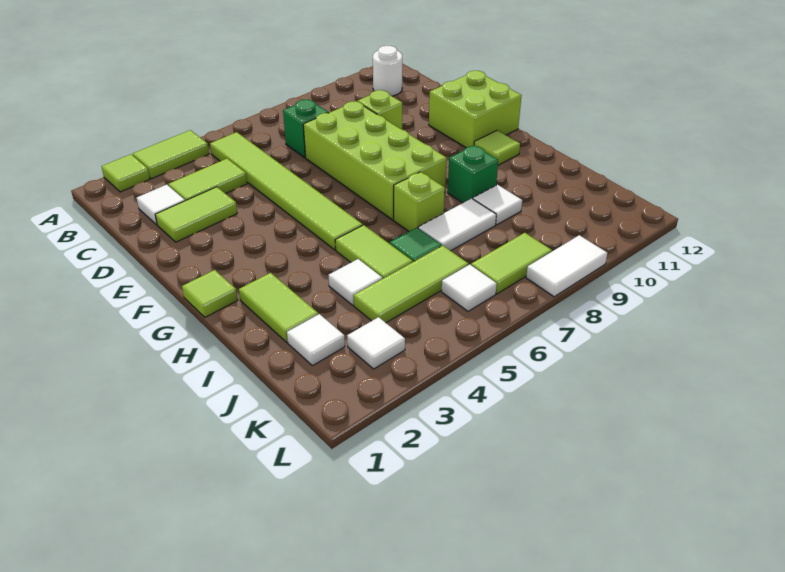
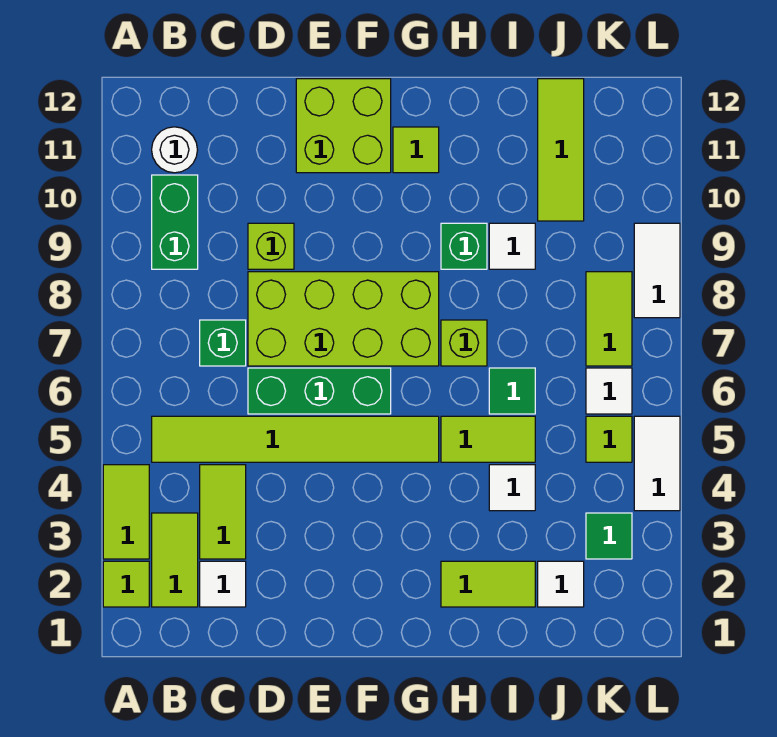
none -> green brick B9:B10 level 1
lime tile D2:D3 level 1 -> lime tile B2:B3 level 1
none -> green brick D6:F6 level 1
lime tile G1 level 1 -> lime tile K5 level 1
white tile I7:I8 level 1 -> white tile L4:L5 level 1
lime tile J4:J6 level 1 -> lime tile J10:J12 level 1
white tile K3 level 1 -> green tile K3 level 1

